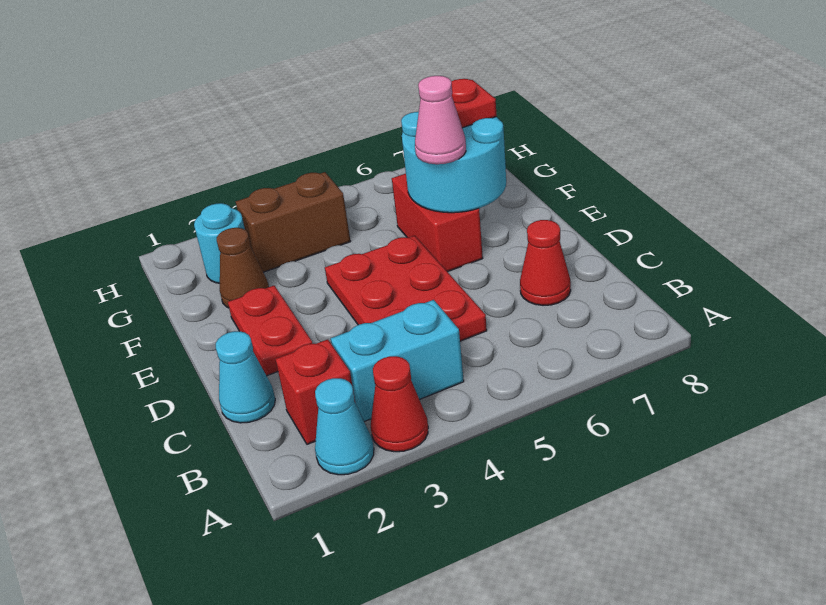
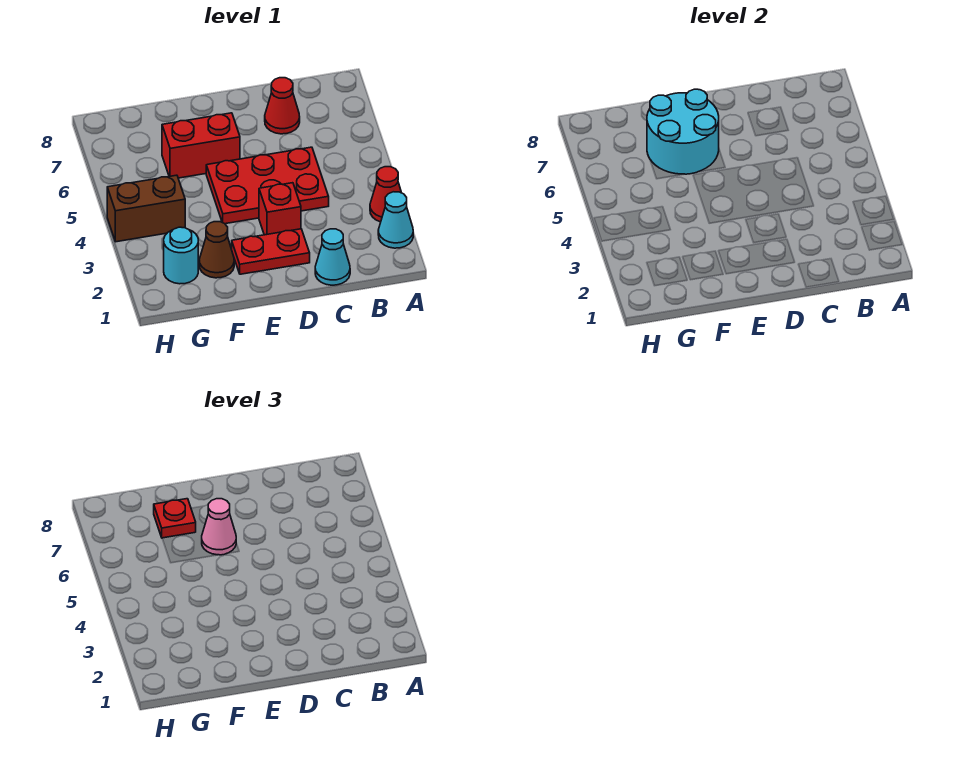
red brick B2 level 1 -> red brick D3 level 1
cyan brick B3:B4 level 1 -> none
brown brick G3:G4 level 1 -> brown brick G4:H4 level 1

